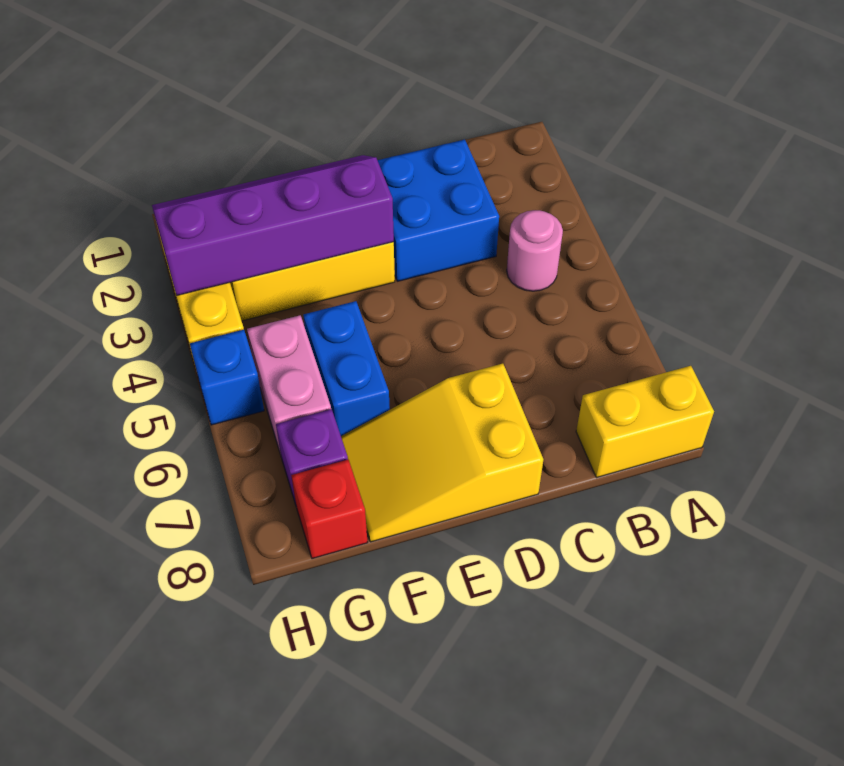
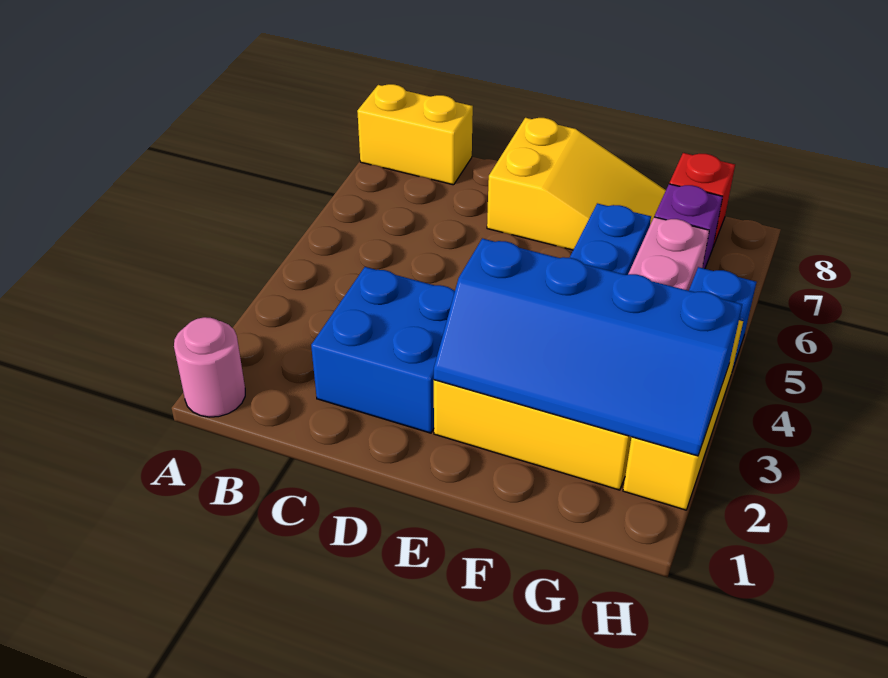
pink round brick B4 level 1 -> pink round brick A1 level 1
purple slope E2:H3 level 2 top 3 -> blue slope E2:H3 level 2 top 3

